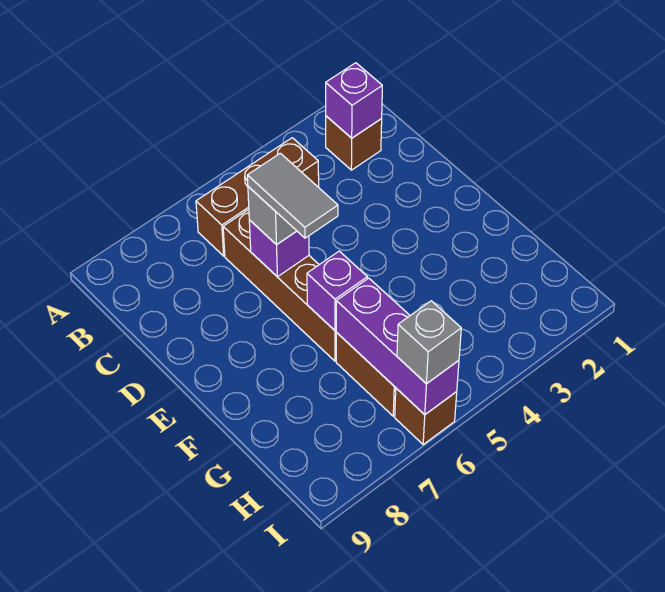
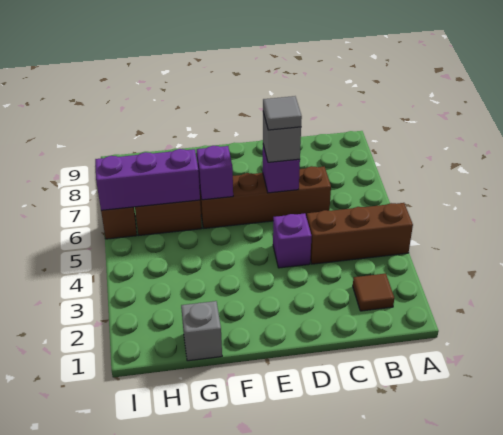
brown brick B2 level 1 -> brown tile B2 level 1
purple brick B2 level 2 -> purple brick D4 level 1
brown brick B4:B6 level 1 -> brown brick A4:C4 level 1
grey tile D6:E6 level 4 -> grey tile D6 level 4
grey brick I6 level 3 -> grey brick G1 level 1

